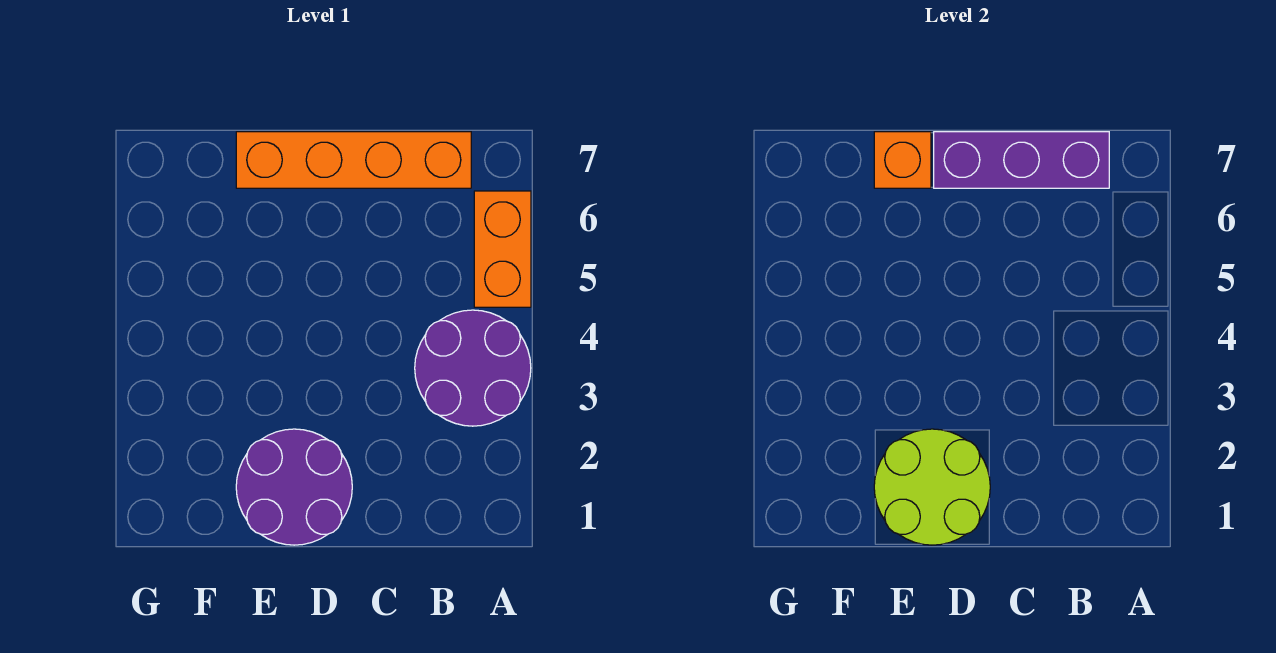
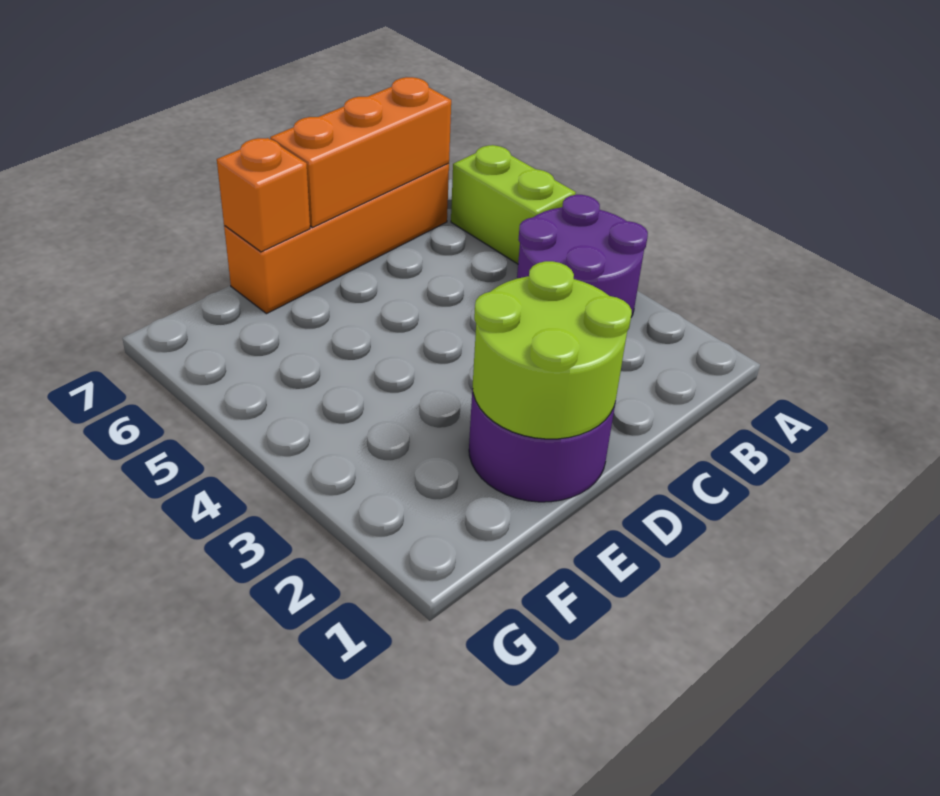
orange brick A5:A6 level 1 -> lime brick A5:A6 level 1
purple brick B7:D7 level 2 -> orange brick B7:D7 level 2

